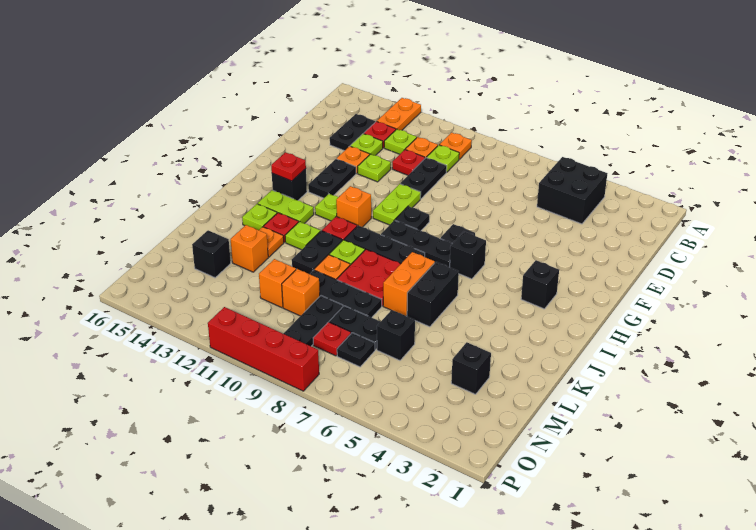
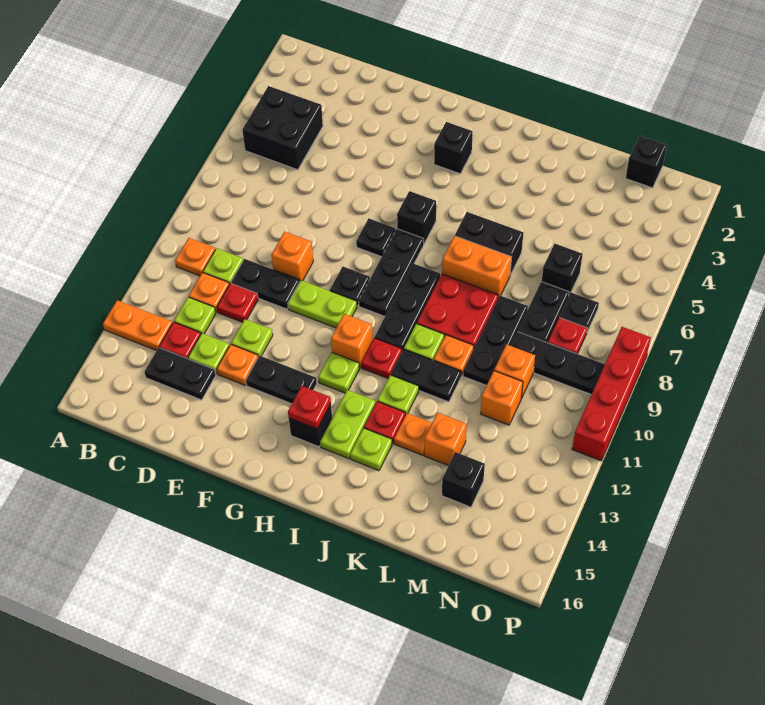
none -> orange brick E9 level 1
black brick M3 level 1 -> black brick N1 level 1

